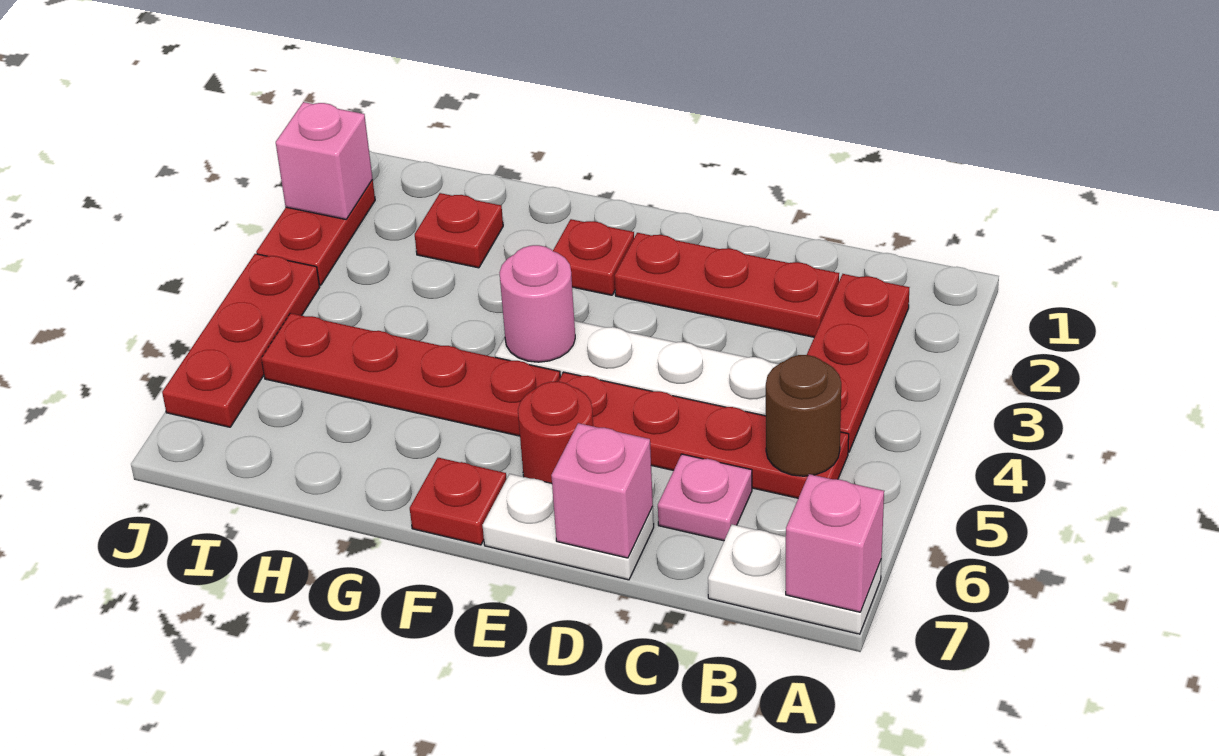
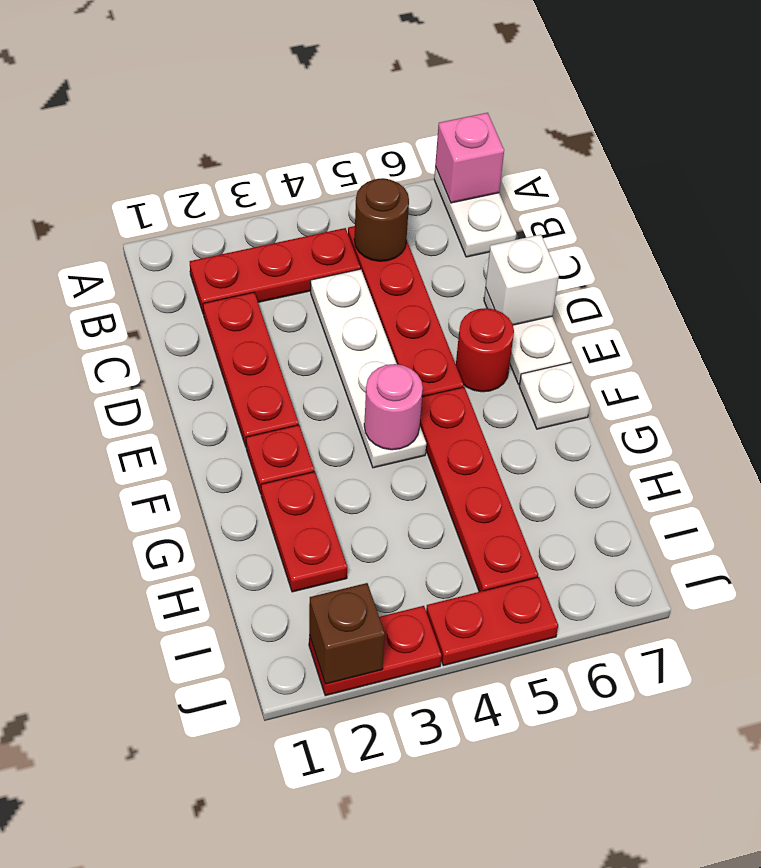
pink plate C6 level 1 -> none
pink brick D7 level 2 -> white brick D7 level 2
red plate F7 level 1 -> white plate F7 level 1
red plate H2 level 1 -> red plate G2:H2 level 1
pink brick J2 level 2 -> brown brick J2 level 2
red plate J4:J6 level 1 -> red plate J4:J5 level 1

